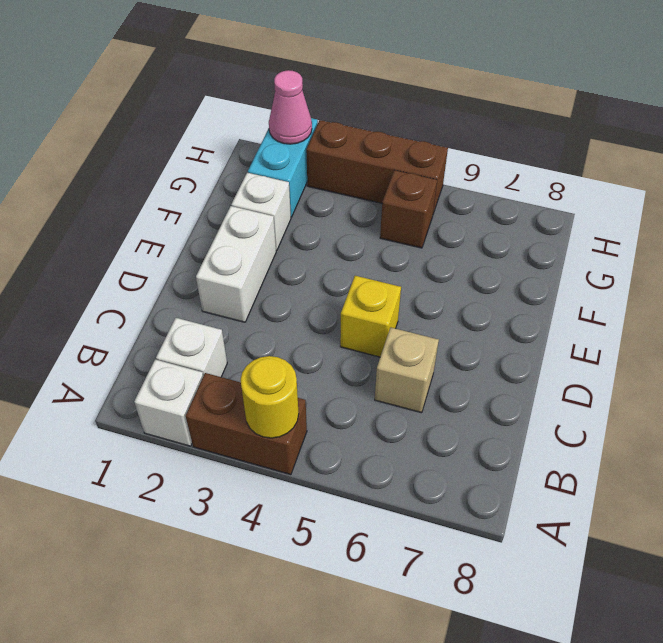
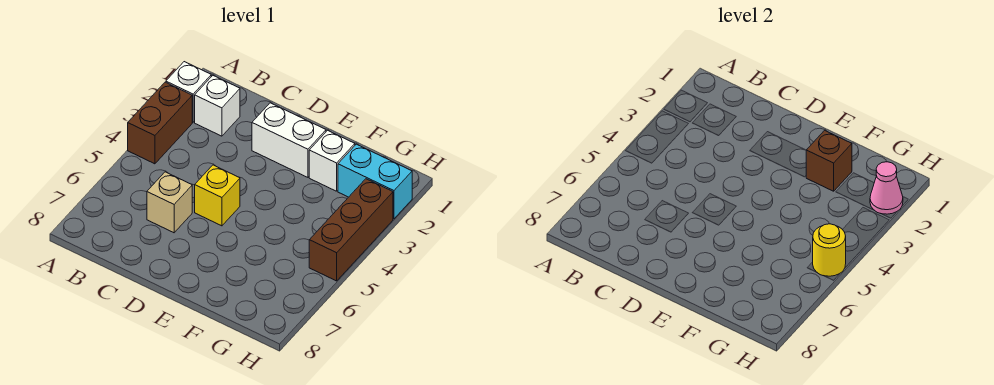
yellow round brick A4 level 2 -> yellow round brick H5 level 2
brown brick G5 level 1 -> brown brick F2 level 2

